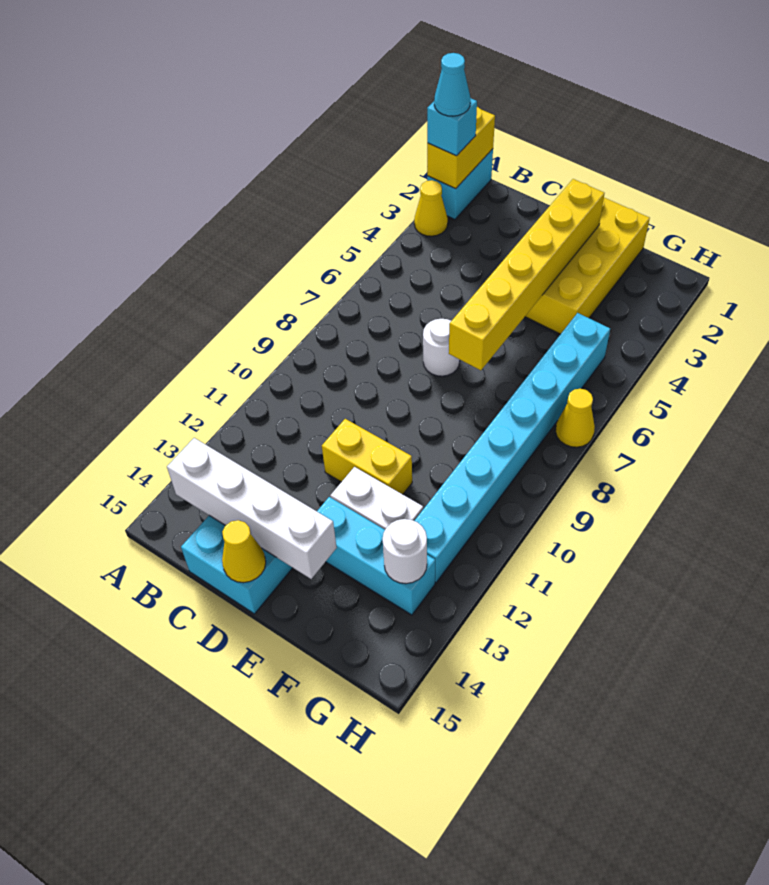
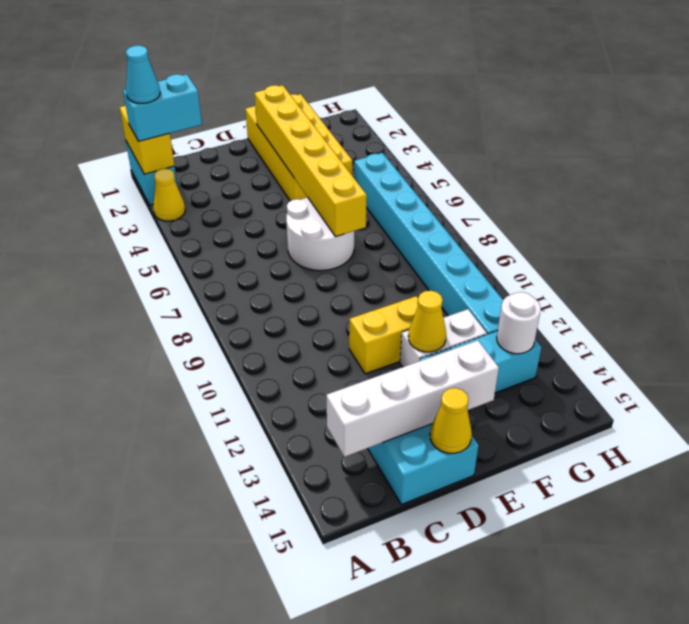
cyan brick A2 level 3 -> cyan brick A2:B2 level 3
white round brick D7 level 1 -> white round brick D6:E7 level 1
yellow cone H7 level 1 -> yellow cone E12 level 2

